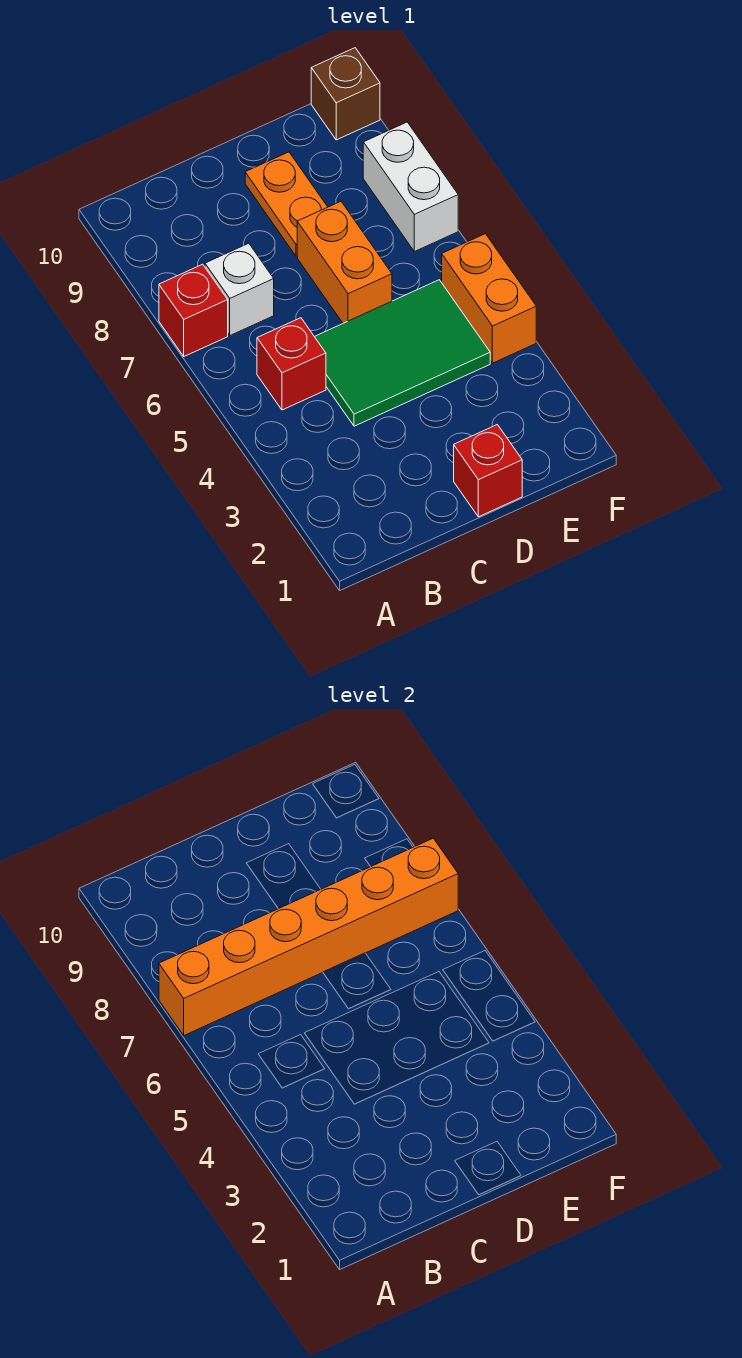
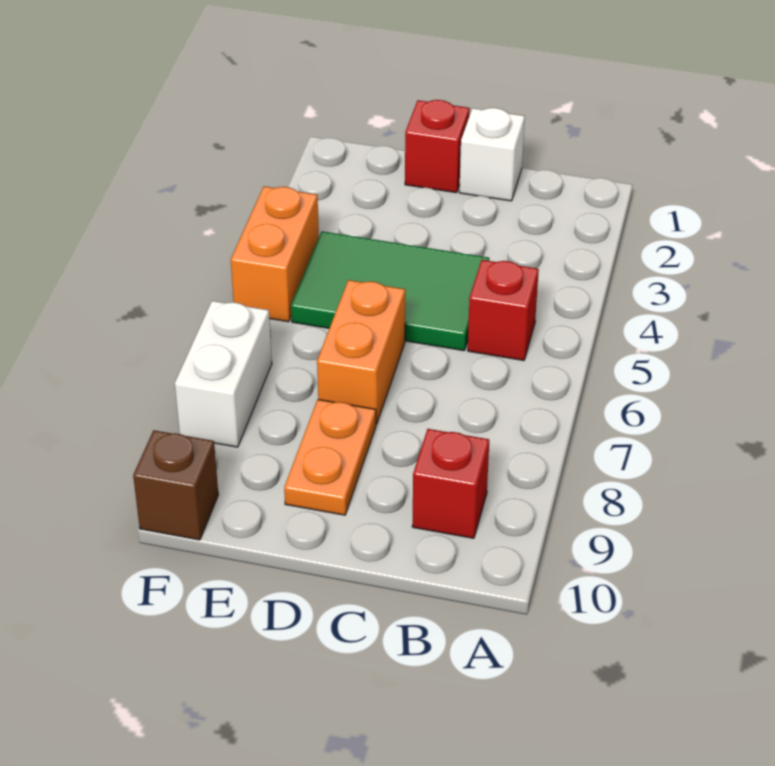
red brick A7 level 1 -> red brick B9 level 1
orange brick A7:F7 level 2 -> none
white brick B7 level 1 -> white brick C1 level 1

